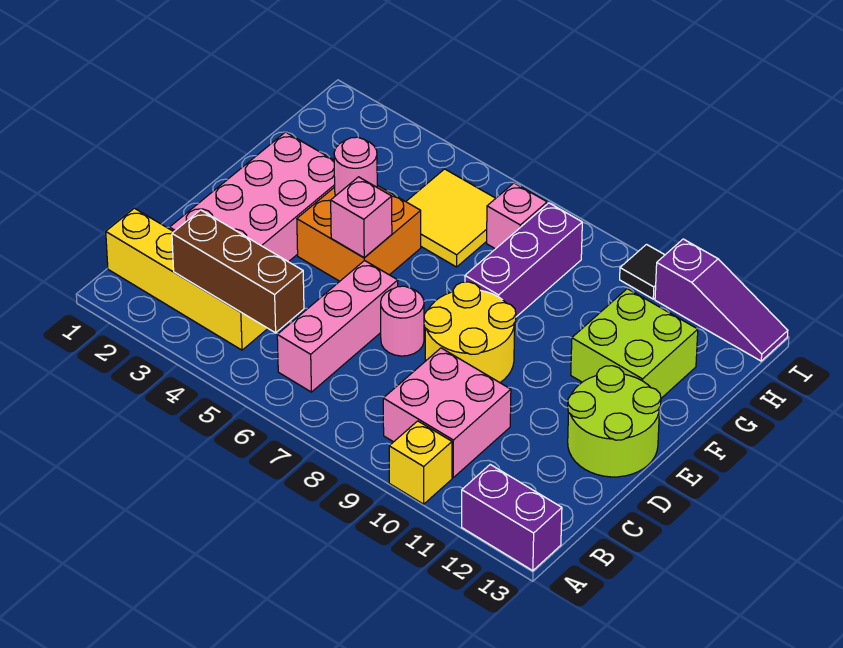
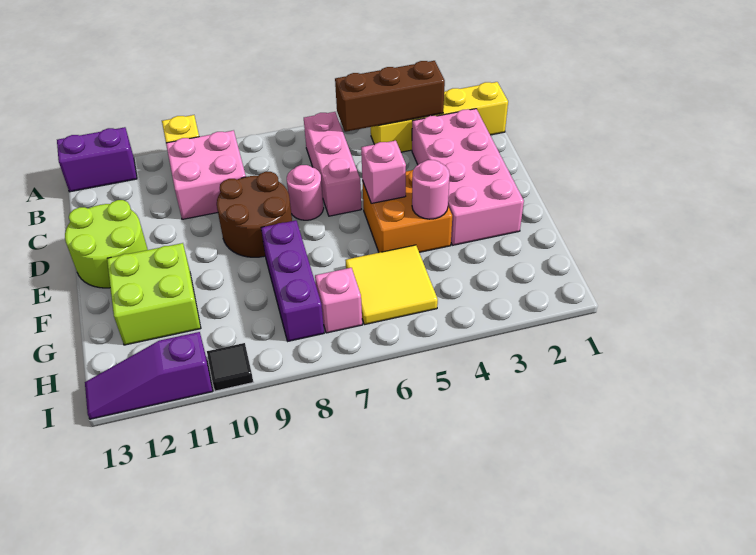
yellow round brick D8:E9 level 1 -> brown round brick D8:E9 level 1

